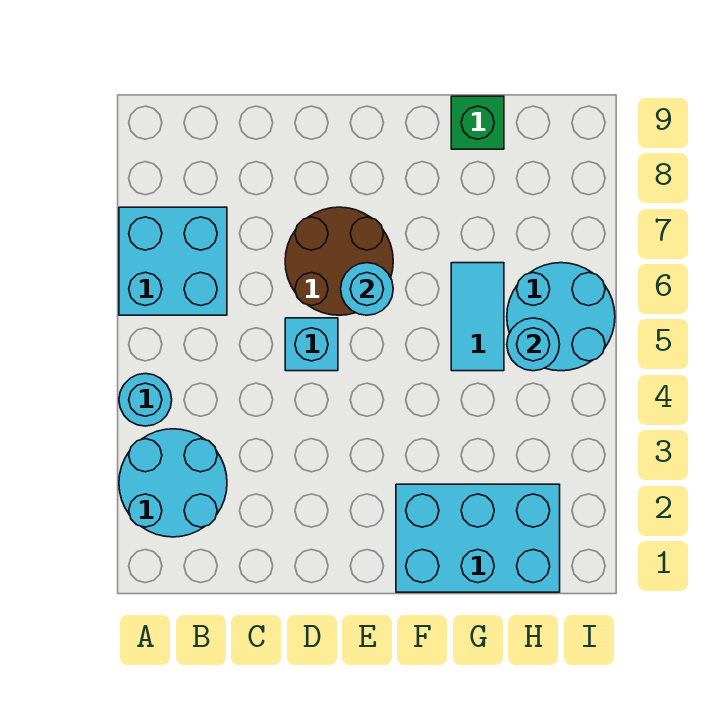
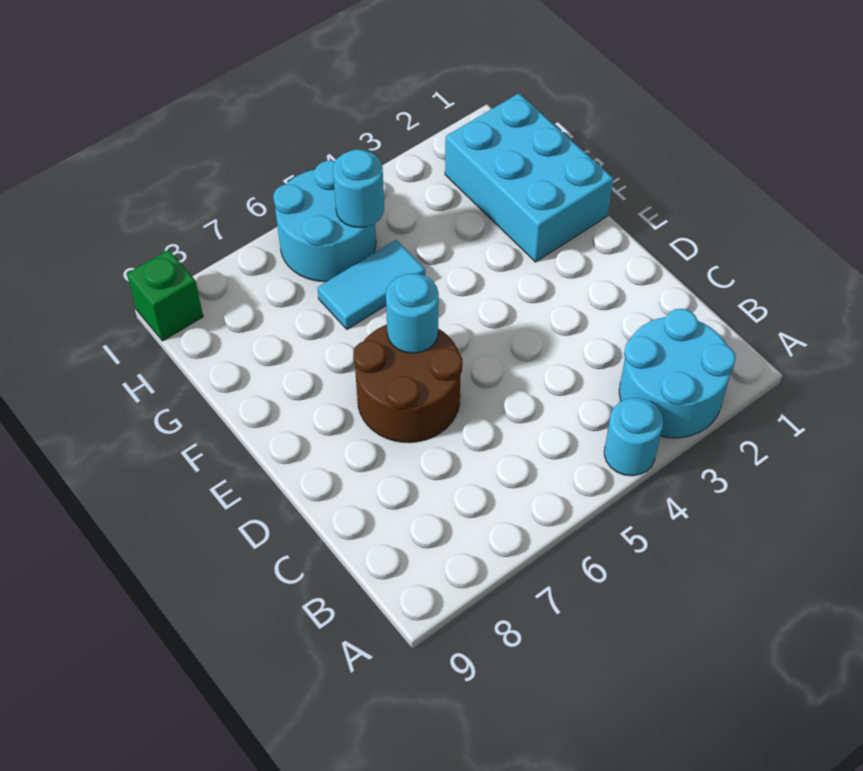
cyan brick A6:B7 level 1 -> none
cyan brick D5 level 1 -> none
green brick G9 level 1 -> green brick I9 level 1

